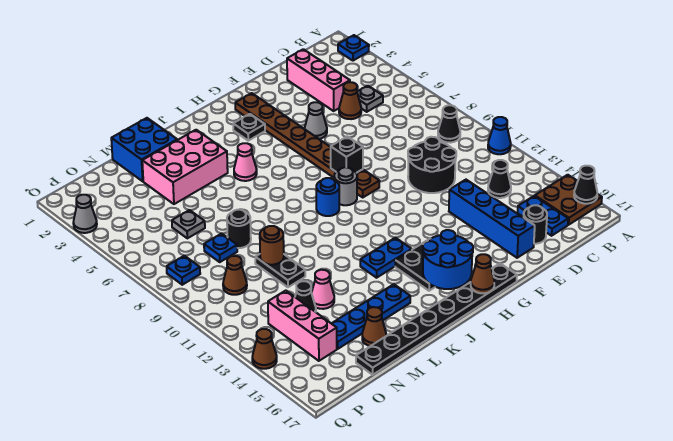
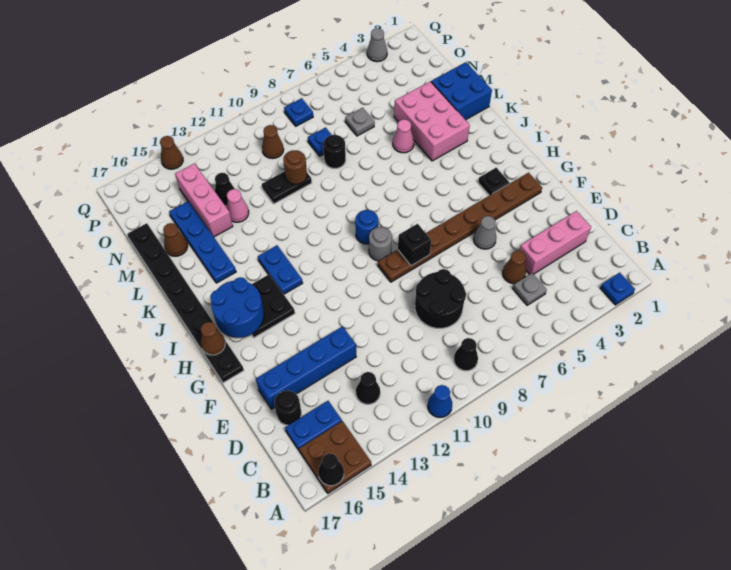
black round brick D10:E11 level 1 -> black round brick D8:E9 level 1
pink cone J5 level 1 -> pink cone L5 level 1
pink brick O13:O15 level 1 -> pink brick M14:O14 level 1

